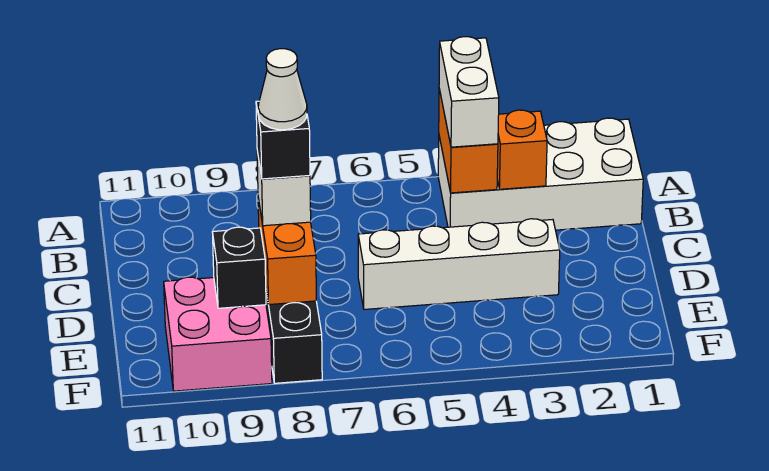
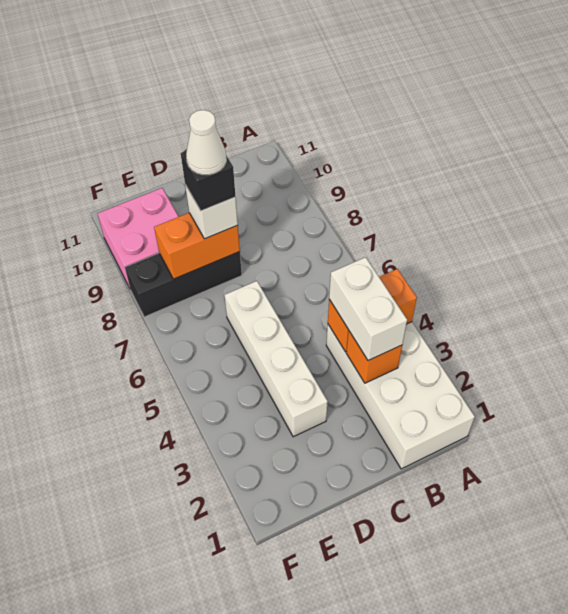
white brick A4:B4 level 3 -> white brick B3:B4 level 3
black brick E9 level 2 -> none

